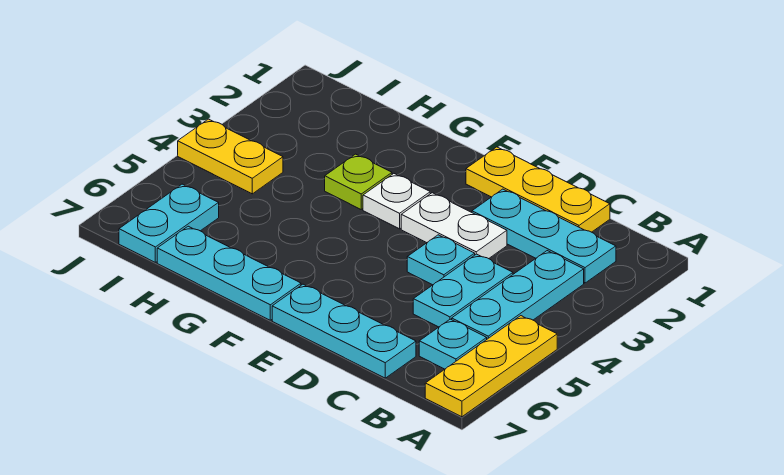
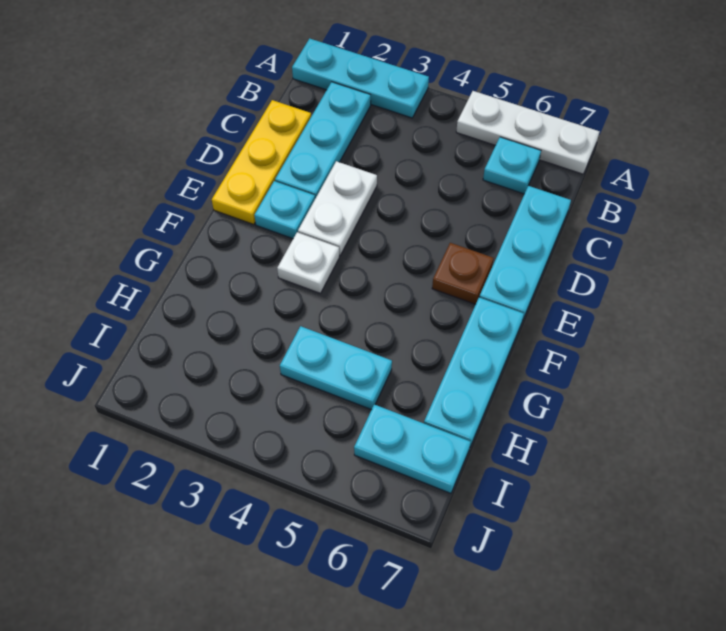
yellow plate A5:A7 level 1 -> white plate A5:A7 level 1
cyan plate B3:B5 level 1 -> cyan plate A1:A3 level 1
cyan plate C4:C5 level 1 -> cyan plate H4:H5 level 1
cyan plate D4 level 1 -> cyan plate E2 level 1
none -> brown plate E6 level 1
lime plate G3 level 1 -> none
yellow plate I4:J4 level 1 -> none

